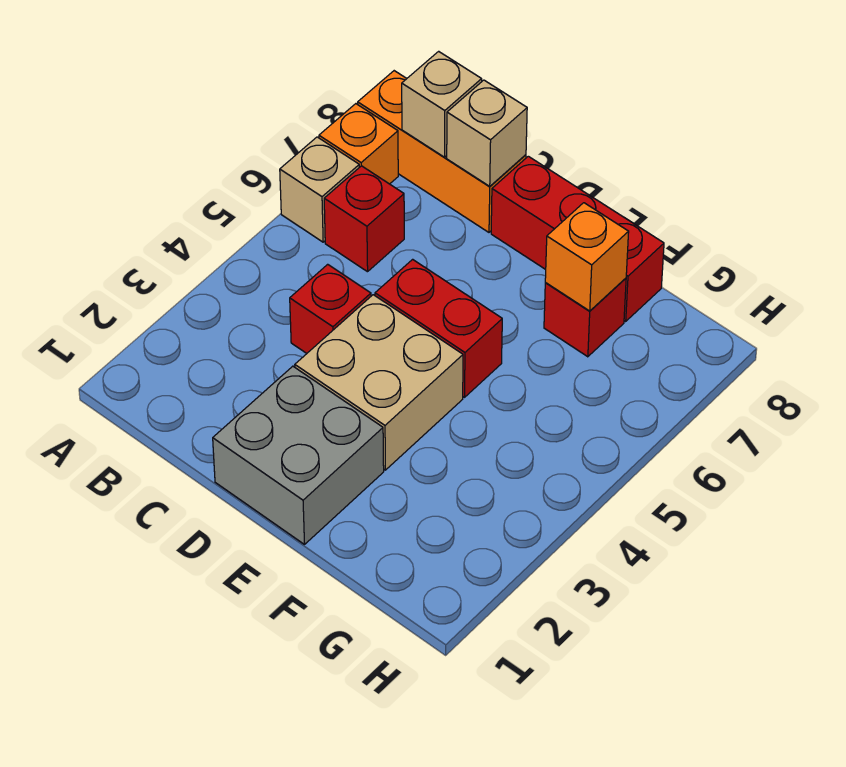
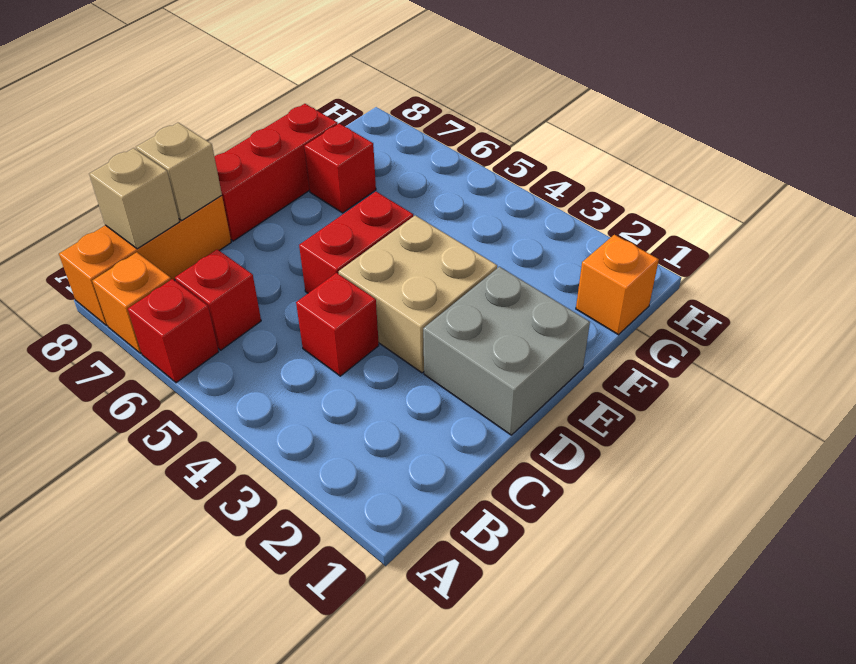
tan brick A6 level 1 -> red brick A6 level 1
orange brick F7 level 2 -> orange brick G1 level 1

